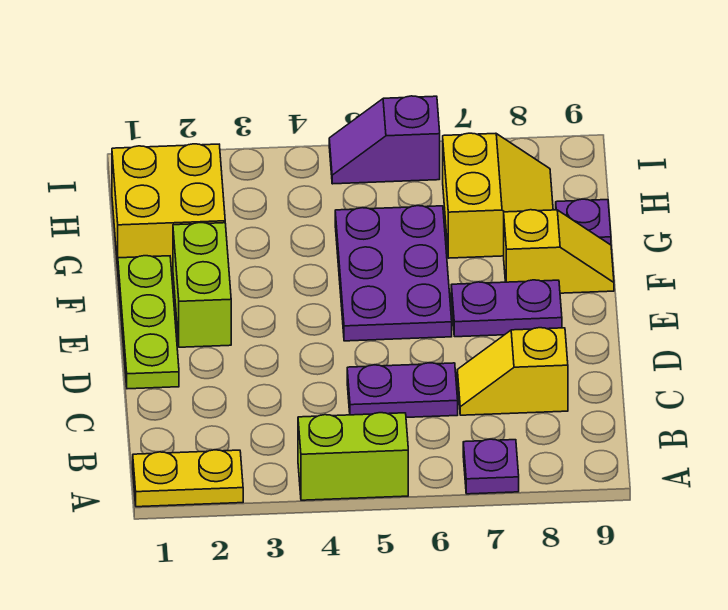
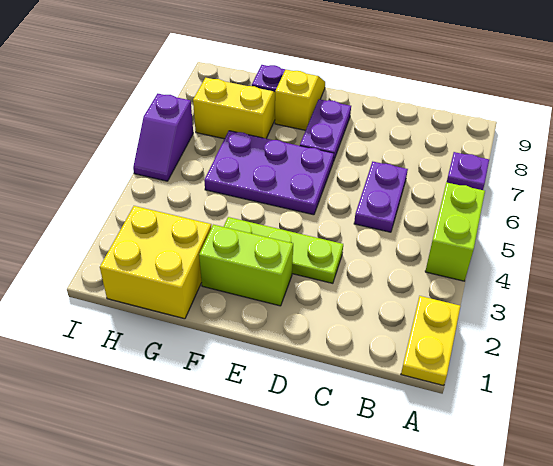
yellow slope C7:C8 level 1 top 8 -> none
lime plate D1:F1 level 1 -> lime plate D3:F3 level 1

